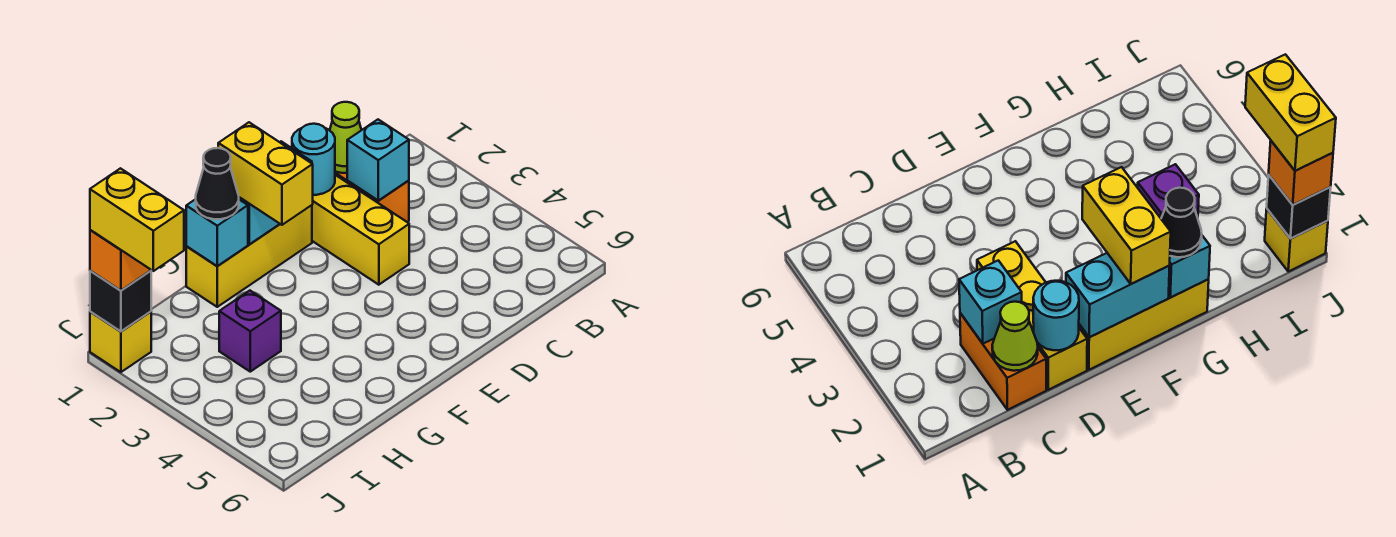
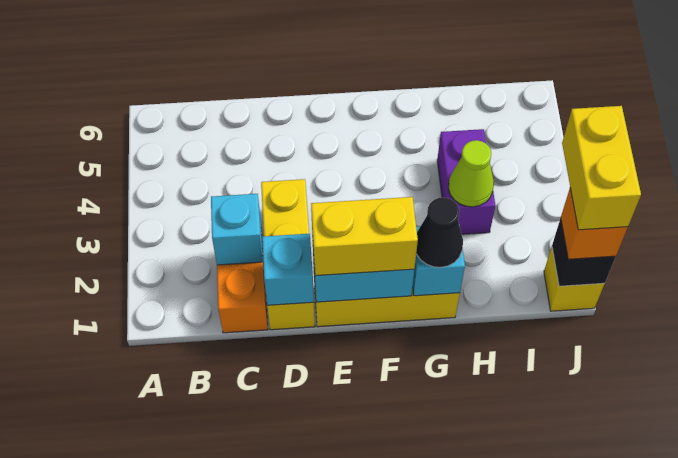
lime cone C1 level 2 -> lime cone H3 level 2
cyan round brick D1 level 2 -> cyan brick D1 level 2
yellow brick F1:F2 level 3 -> yellow brick E1:F1 level 3
purple brick H3 level 1 -> purple brick H3:H4 level 1

